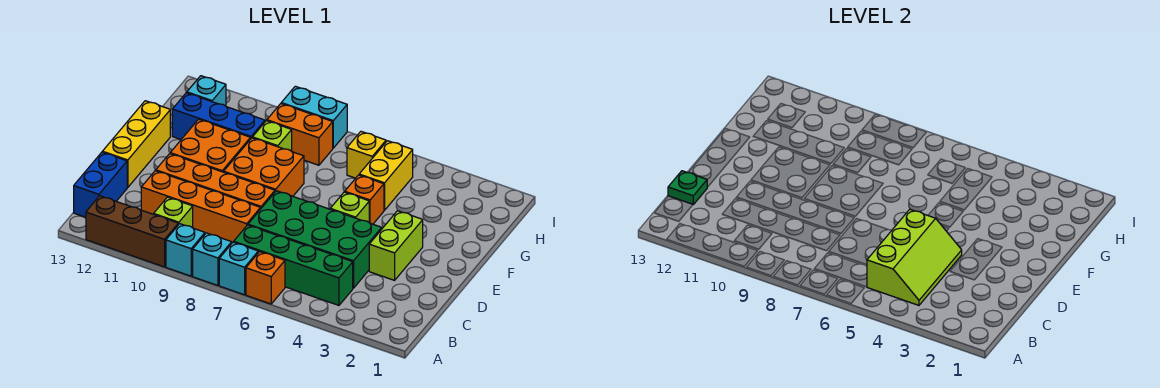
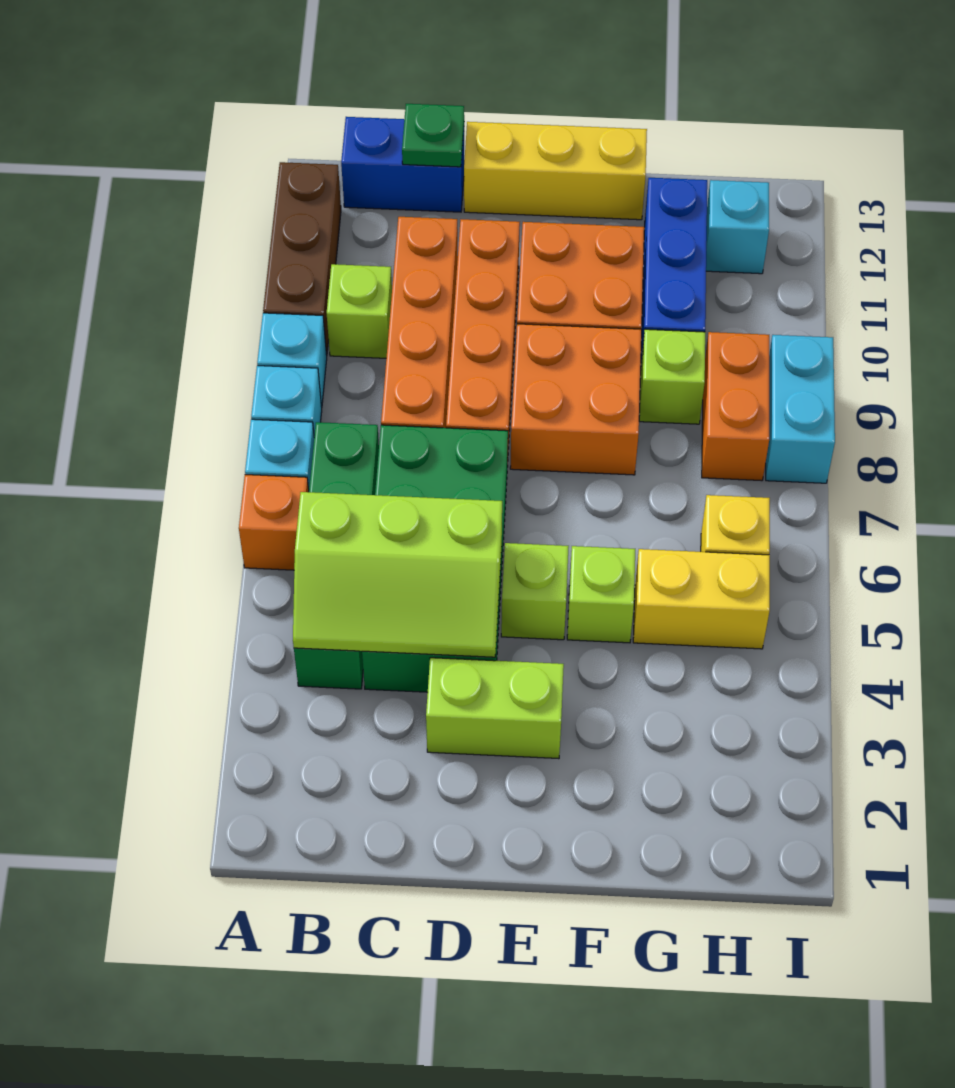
orange brick F5 level 1 -> lime brick F5 level 1

